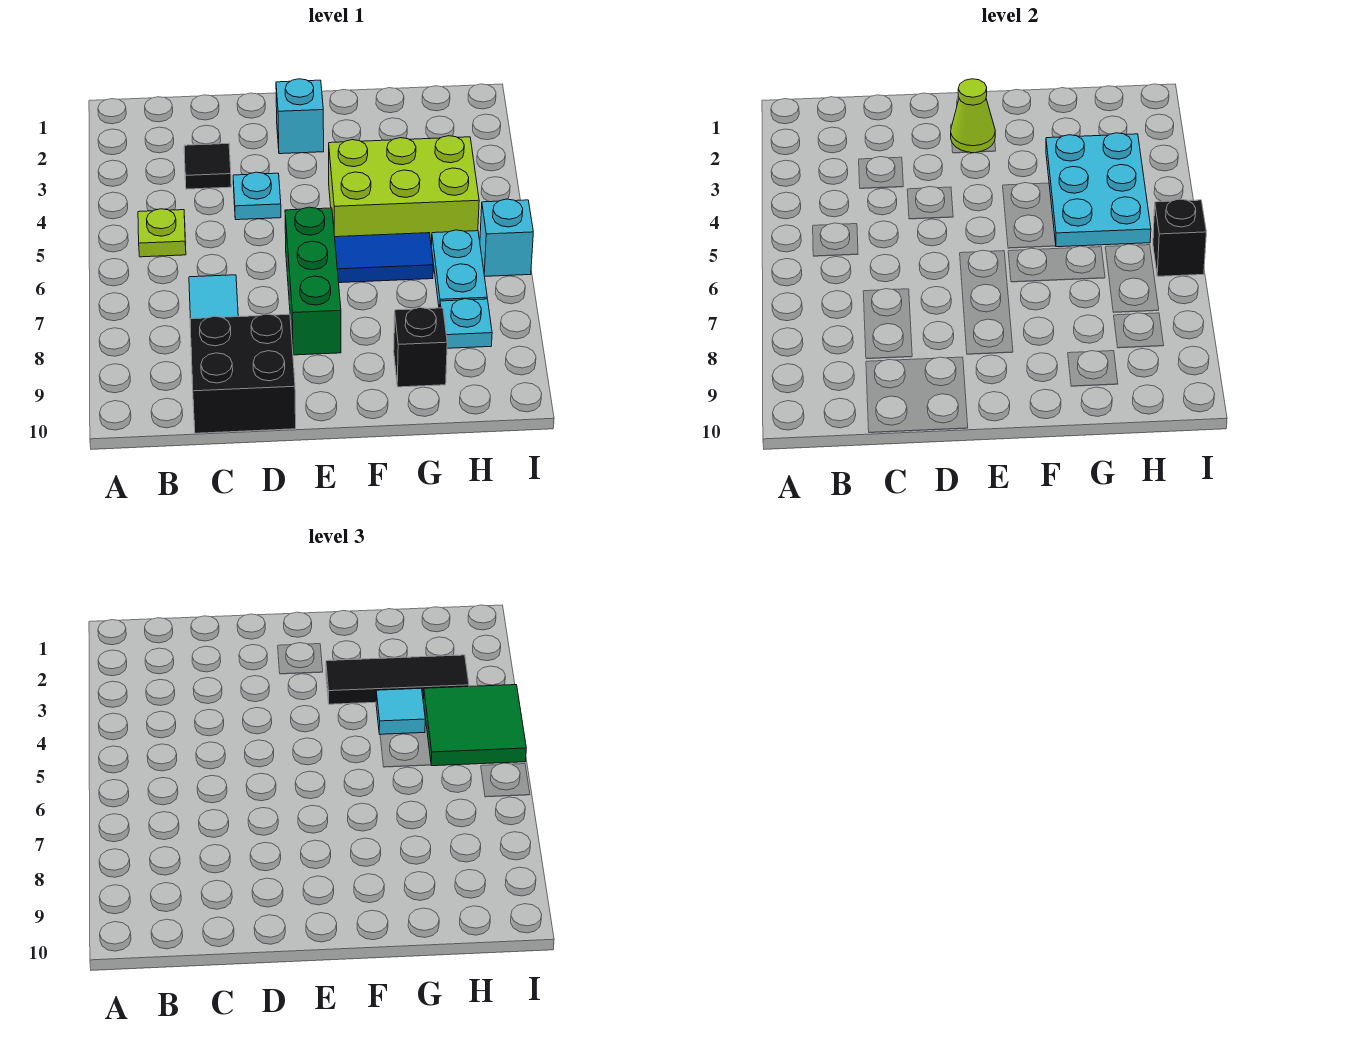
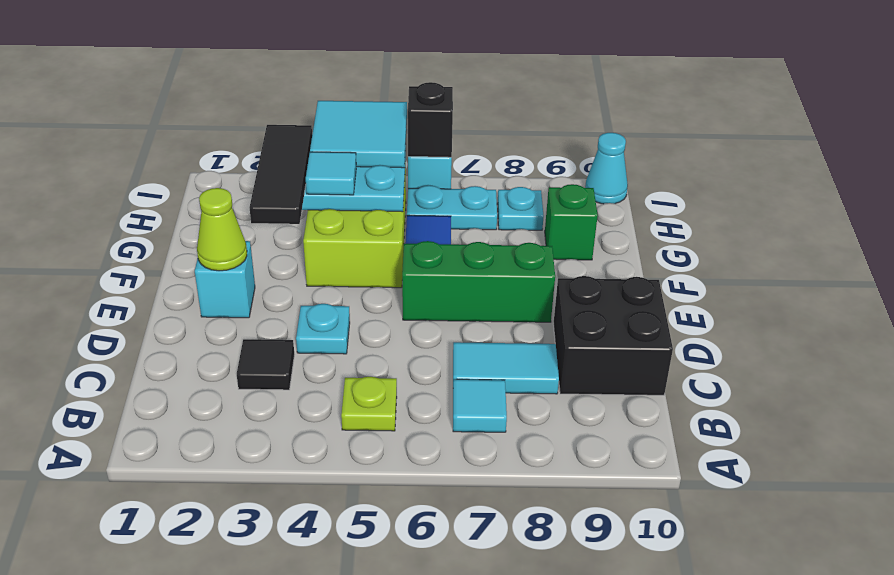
none -> cyan tile B7 level 1
black brick G9 level 1 -> green brick G9 level 1
green tile H4:I5 level 3 -> cyan tile H4:I5 level 3
none -> cyan cone I10 level 1

